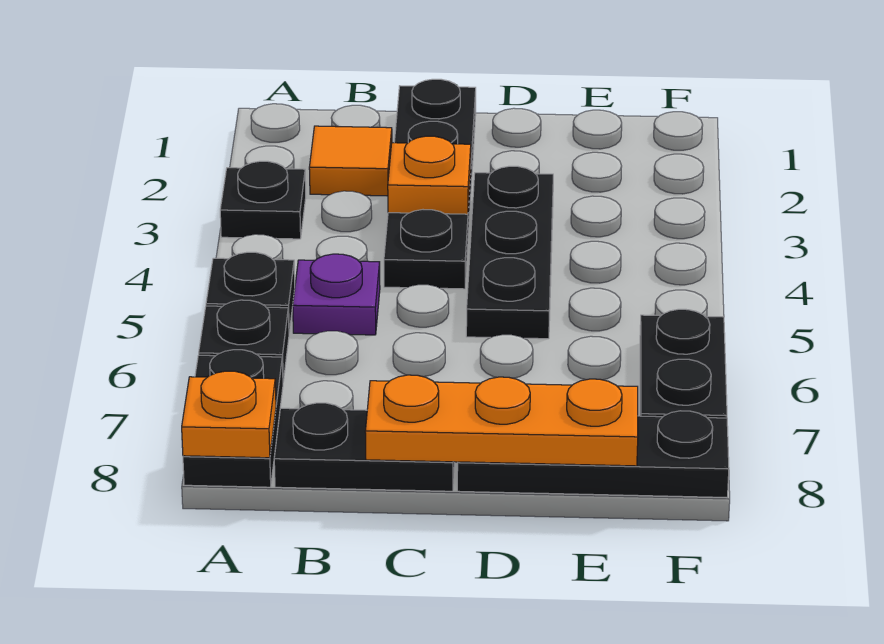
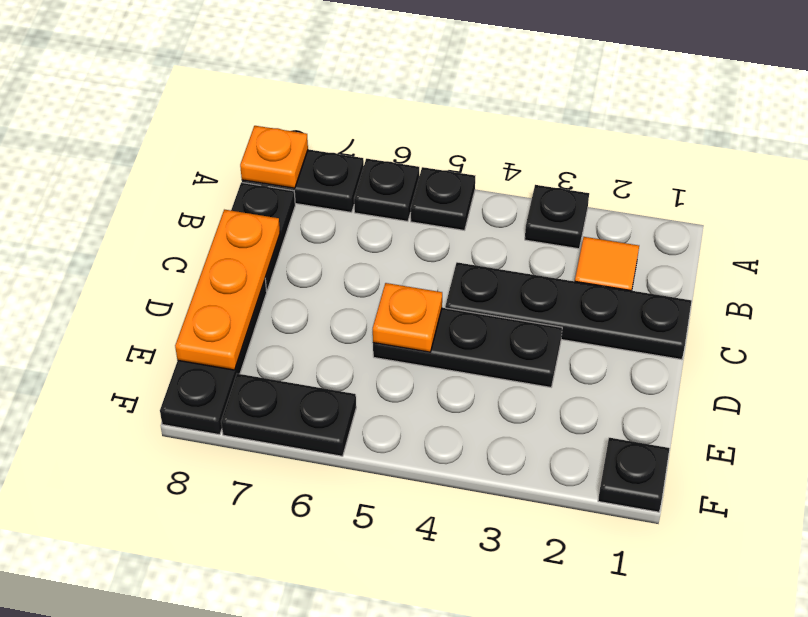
purple plate B5 level 1 -> none
orange plate C3 level 2 -> orange plate D5 level 2
none -> black plate F1 level 1

